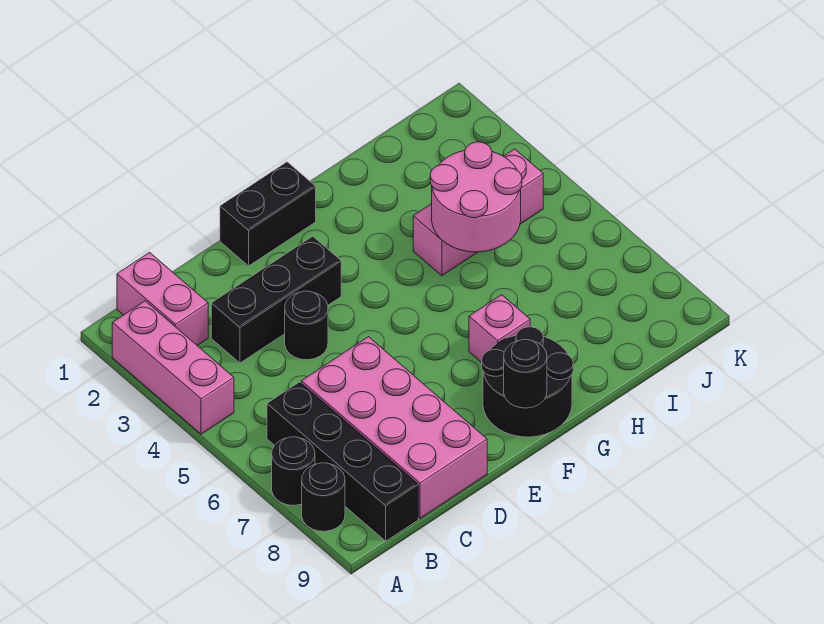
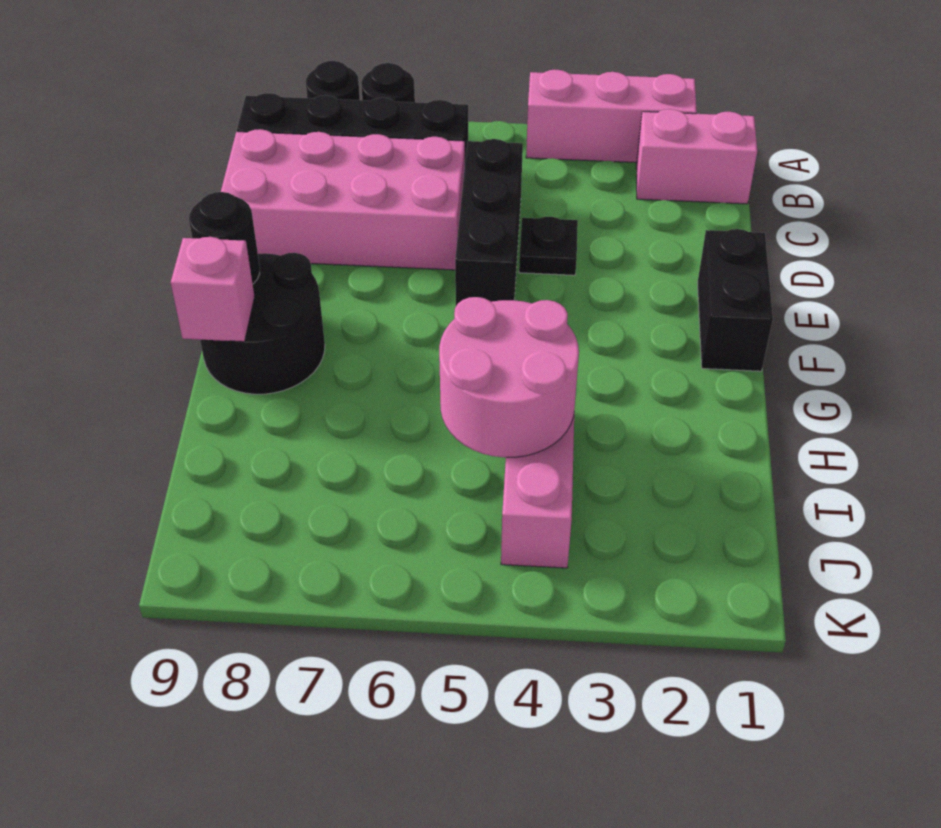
black brick C3:E3 level 1 -> black brick C5:E5 level 1
black round brick D4 level 1 -> black plate D4 level 1
pink brick G7 level 1 -> pink brick G9 level 2

